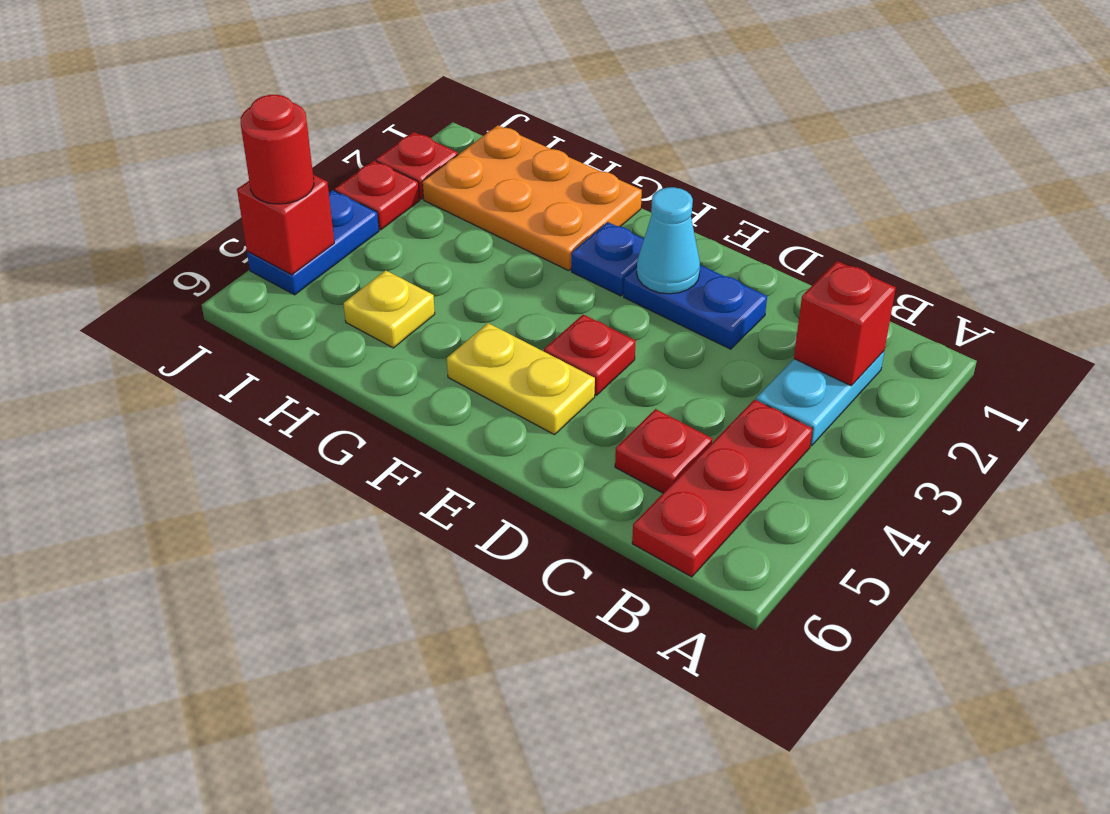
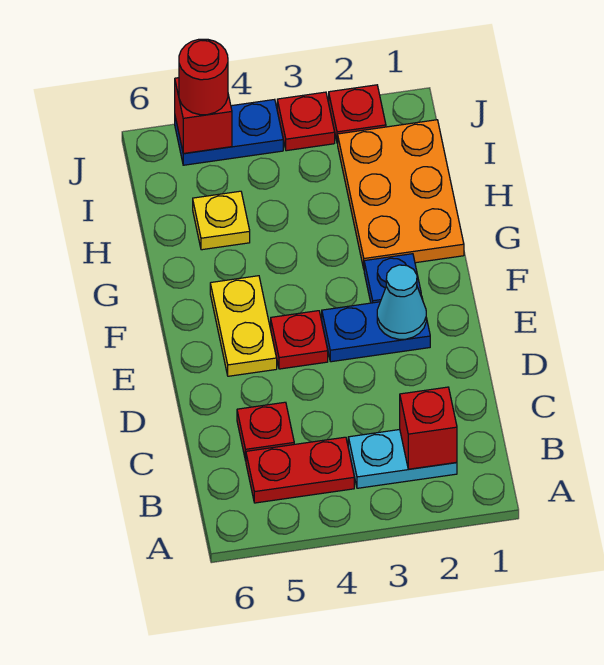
red plate B4:B6 level 1 -> red plate B4:B5 level 1
blue plate D2:E2 level 1 -> blue plate E2:E3 level 1

